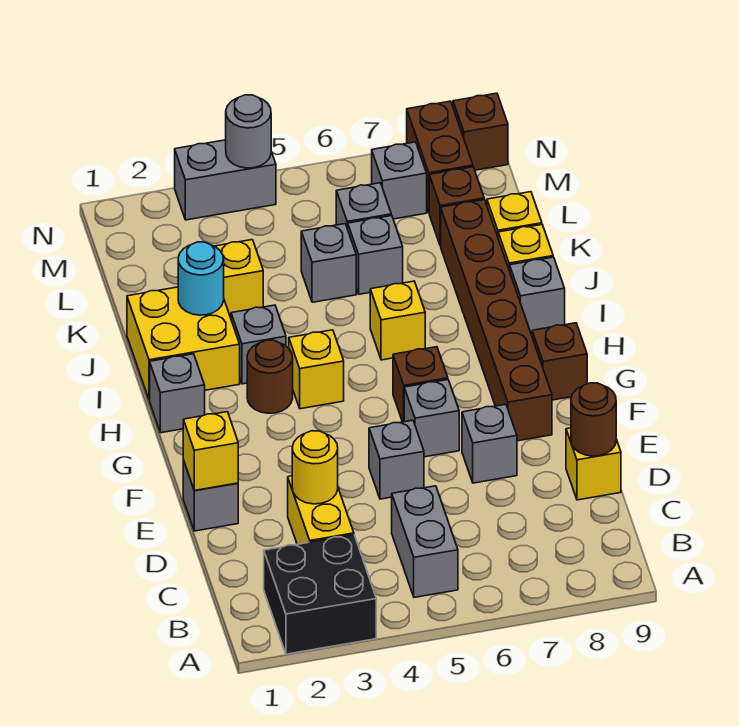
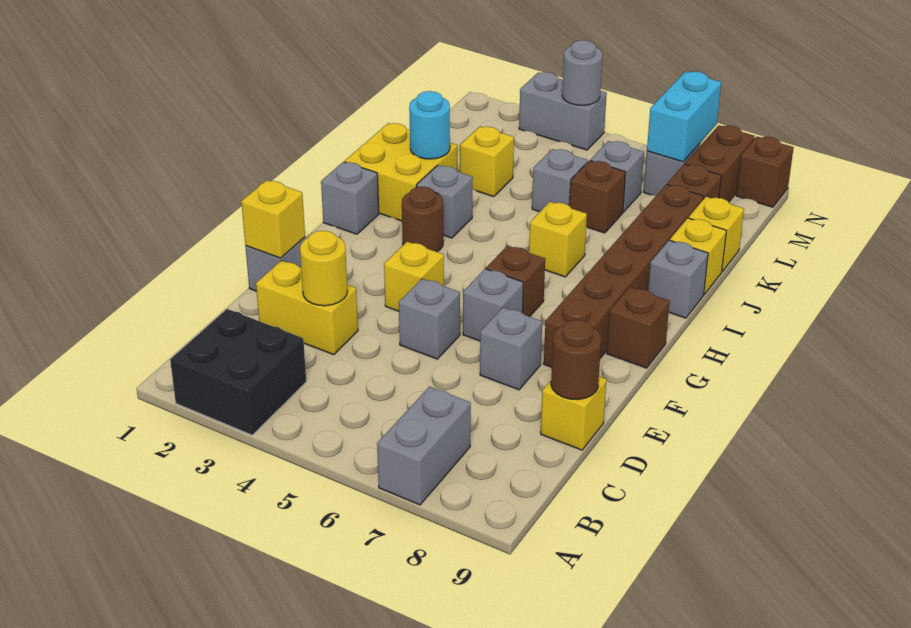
grey brick B5:C5 level 1 -> grey brick A7:B7 level 1
yellow brick C3:D3 level 1 -> yellow brick D2:D3 level 1
yellow brick H4 level 1 -> yellow brick F4 level 1
grey brick K6 level 1 -> brown brick K6 level 1
none -> cyan brick M7:N7 level 2

